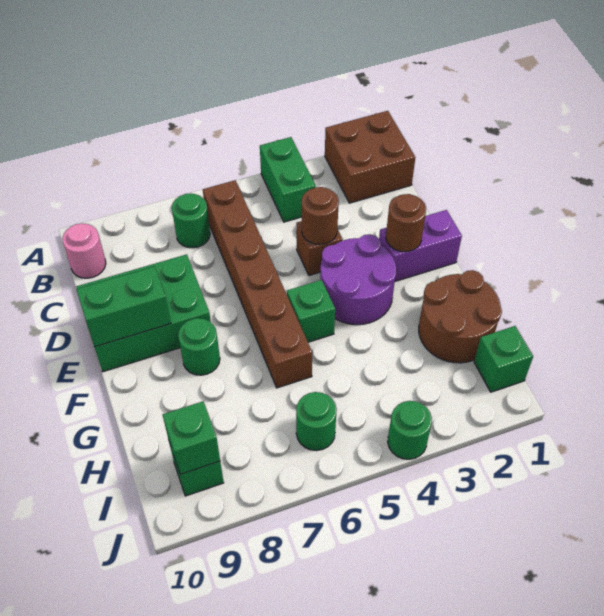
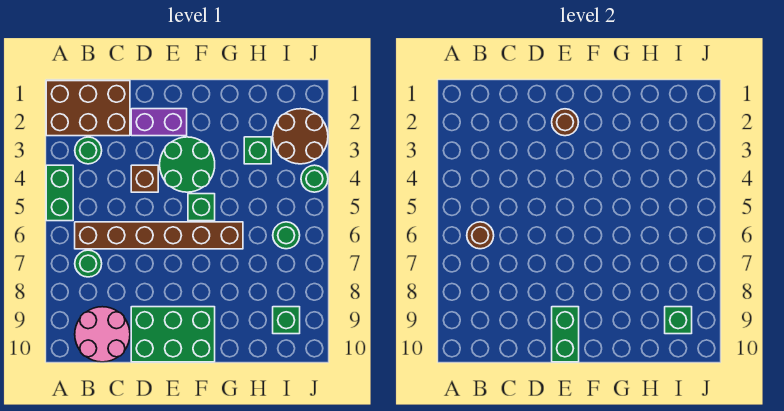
brown brick A1:B2 level 1 -> brown brick A1:C2 level 1
green brick A4:B4 level 1 -> green brick A4:A5 level 1
pink round brick B10 level 1 -> pink round brick B9:C10 level 1
brown round brick D4 level 2 -> brown round brick B6 level 2
green brick D8:E10 level 1 -> green brick D9:F10 level 1
purple brick E1:E2 level 1 -> purple brick D2:E2 level 1
purple round brick E3:F4 level 1 -> green round brick E3:F4 level 1
green round brick F8 level 1 -> green round brick B3 level 1
brown round brick G1:H2 level 1 -> brown round brick I2:J3 level 1
green brick I1 level 1 -> green brick H3 level 1

